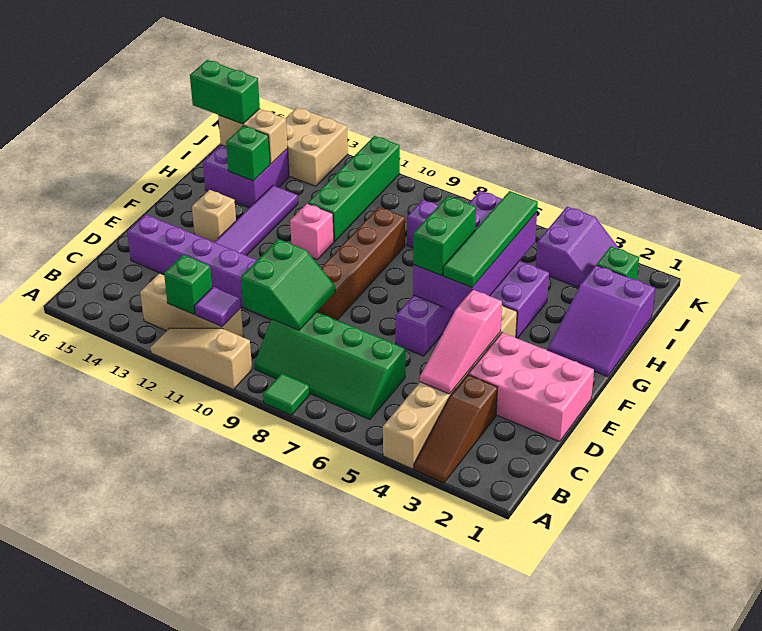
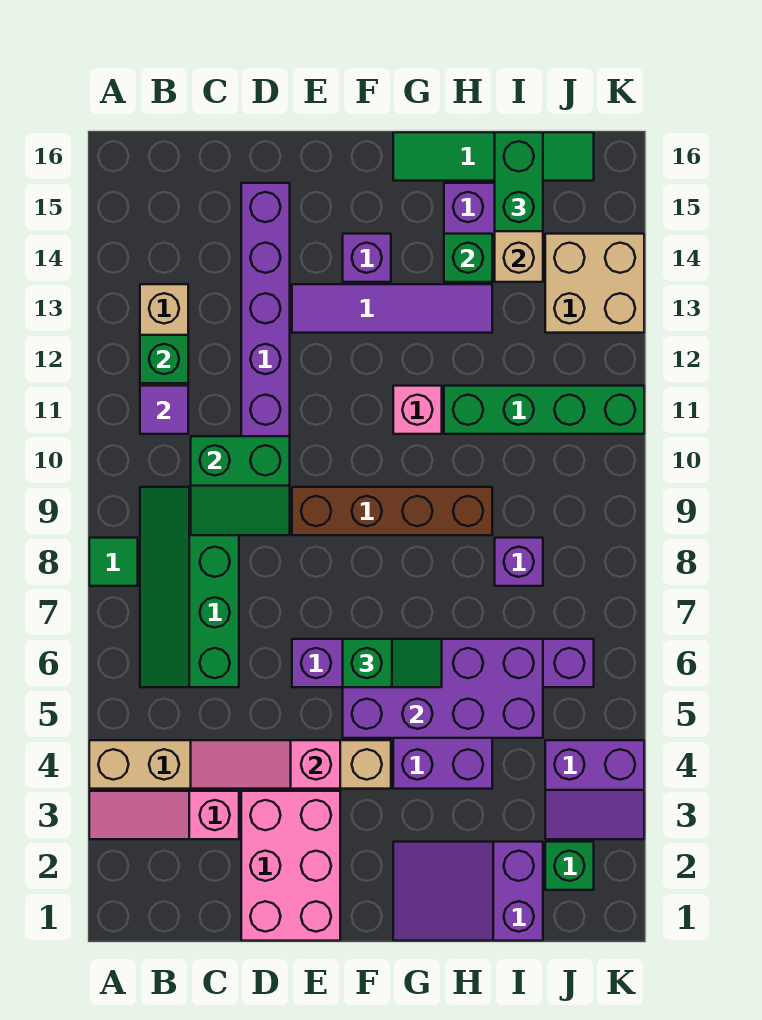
brown slope A3:C3 level 1 top C -> pink slope A3:C3 level 1 top C
tan slope A10:A12 level 1 top 10 -> none
green tile F5:I5 level 3 -> green tile G16:J16 level 1
green brick F6:G6 level 3 -> green slope F6:G6 level 3 top F
tan brick F14 level 1 -> purple brick F14 level 1

